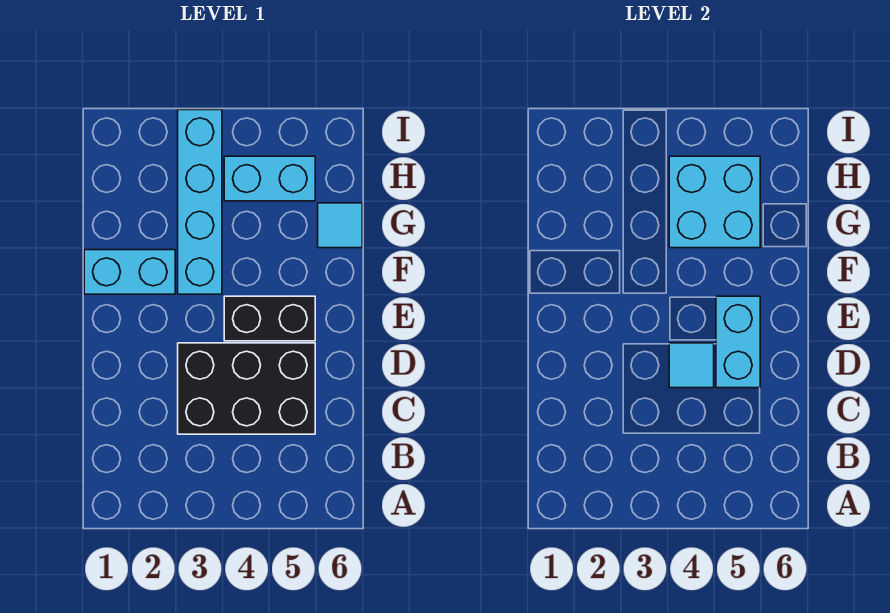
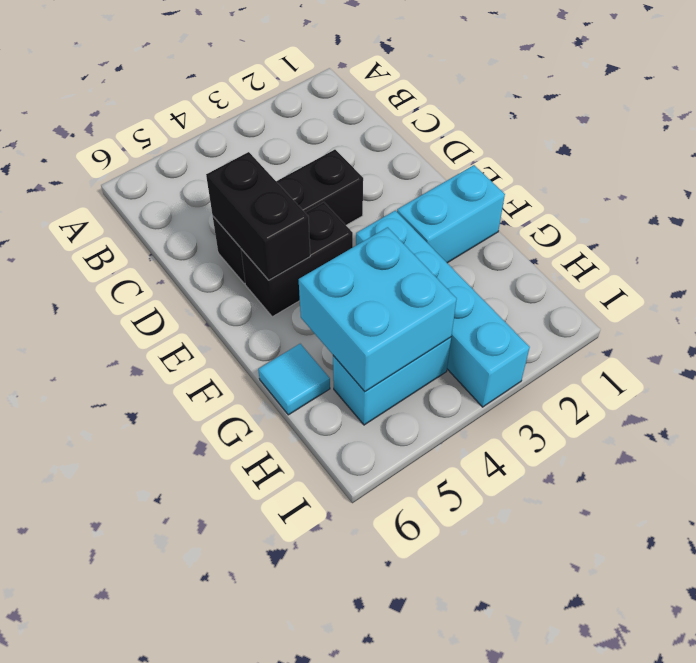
black brick C3:D5 level 1 -> black brick D3:D5 level 1
cyan tile D4 level 2 -> none
cyan brick D5:E5 level 2 -> black brick D5:E5 level 2

